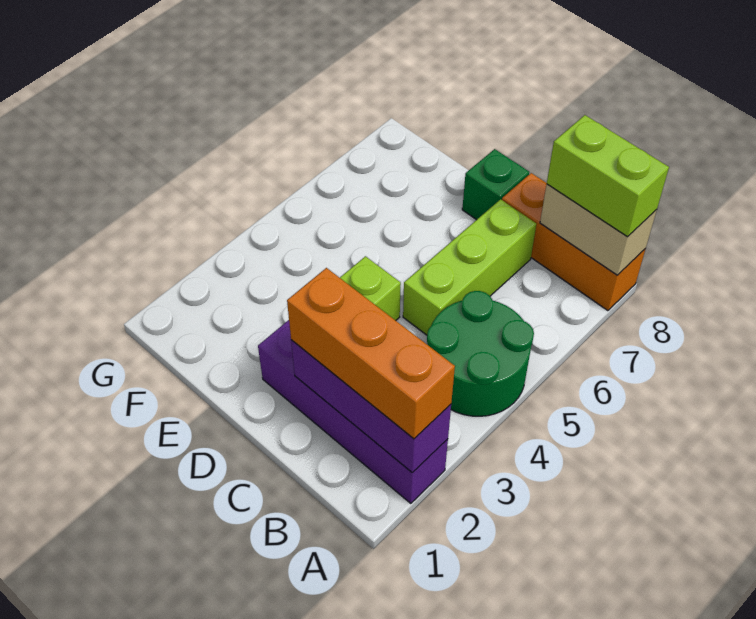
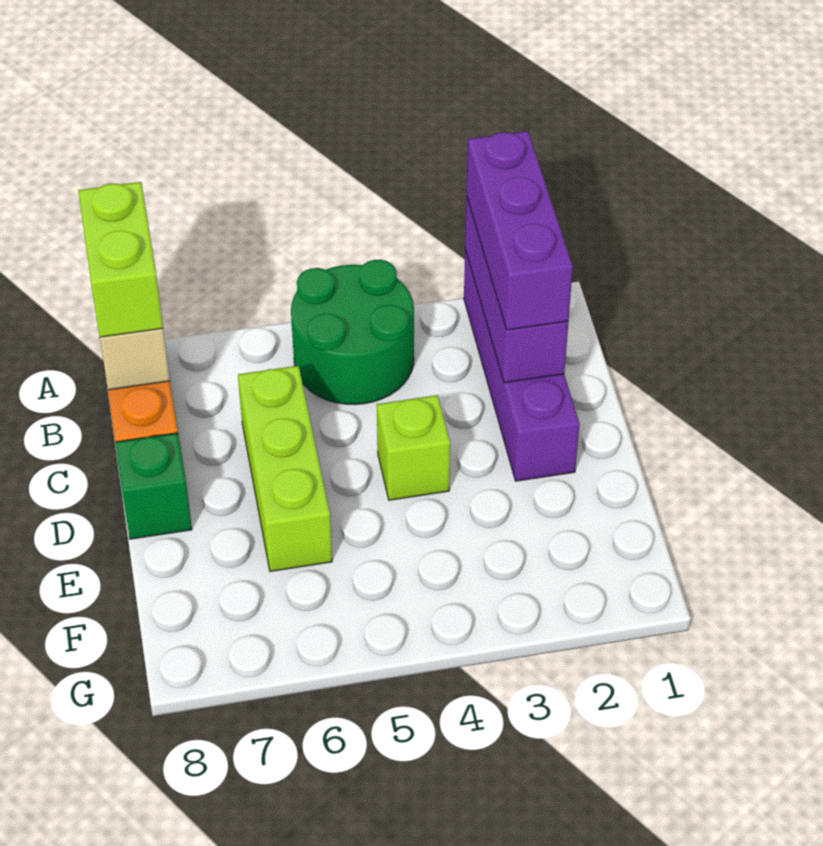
orange brick A2:C2 level 3 -> purple brick A2:C2 level 3
lime brick C5:C7 level 1 -> lime brick C6:E6 level 1

